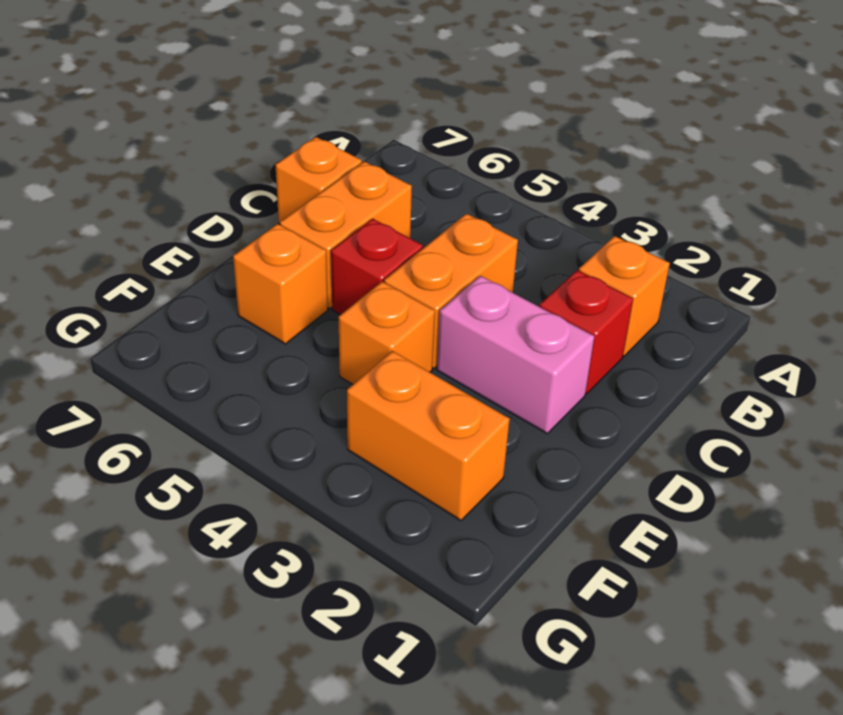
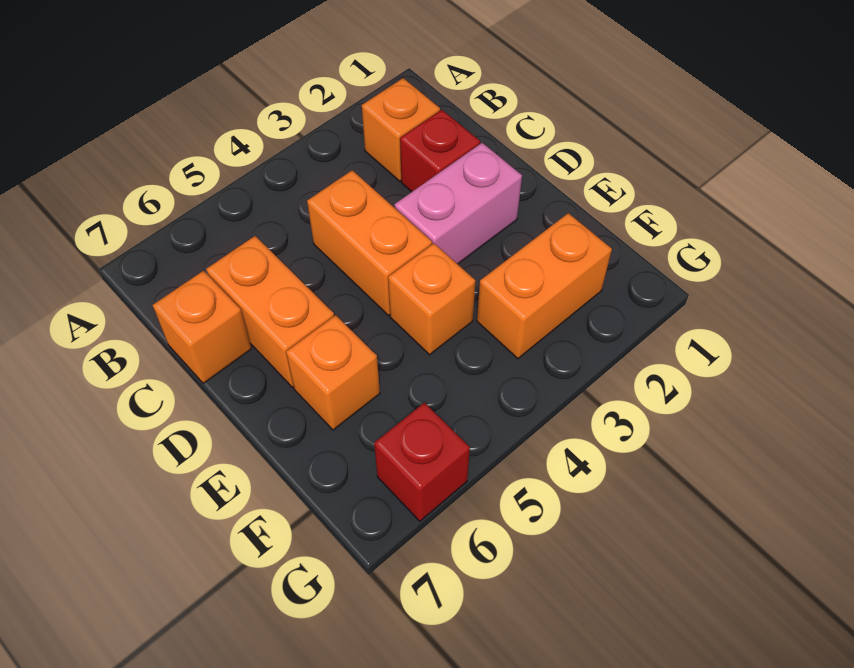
red brick D5 level 1 -> red brick G6 level 1

